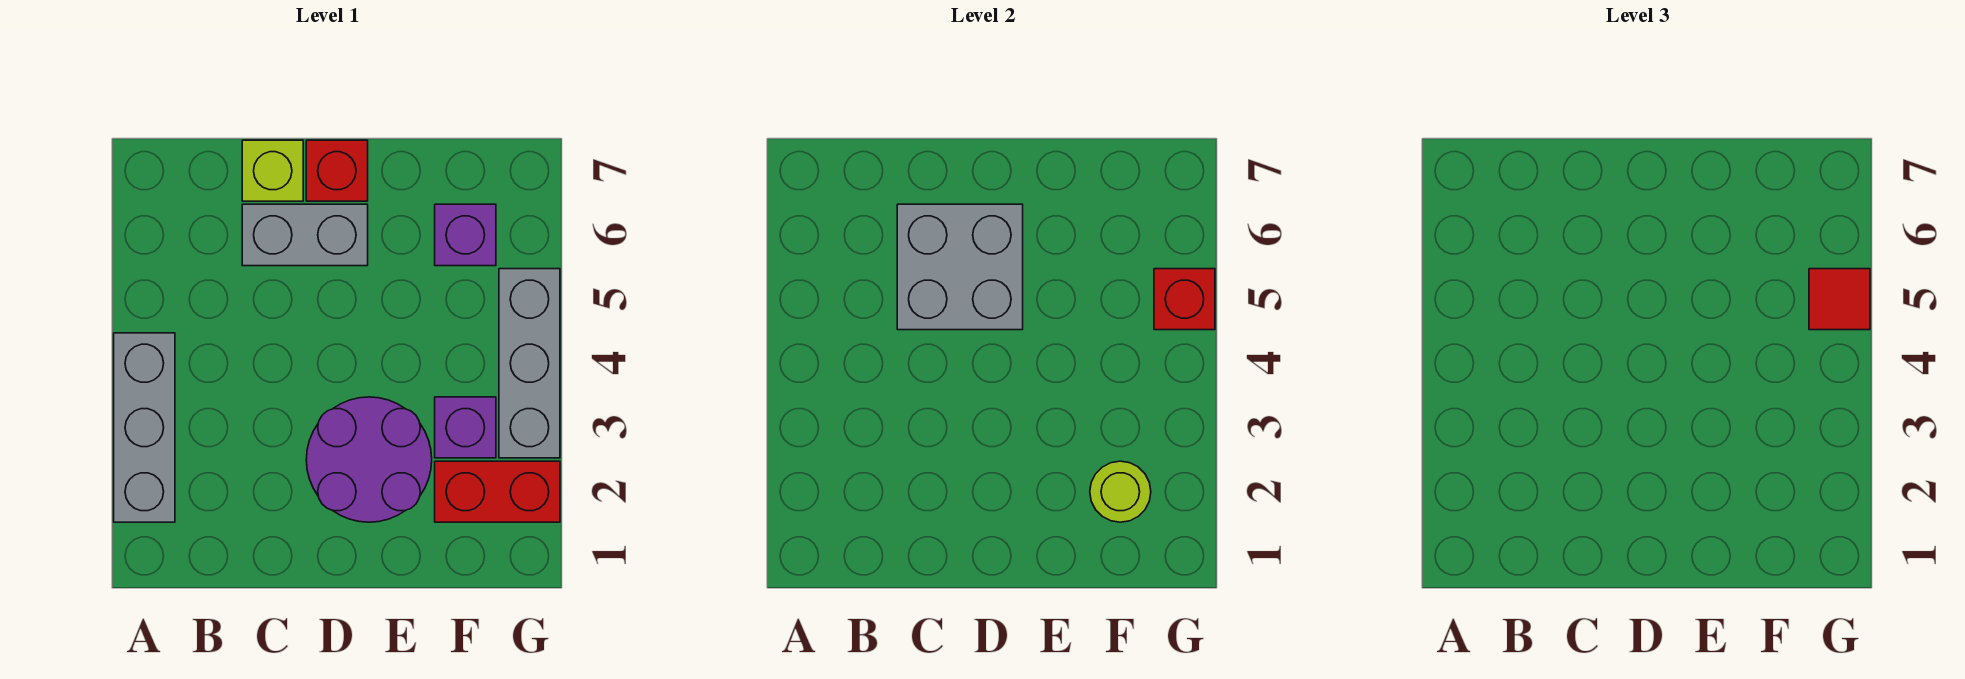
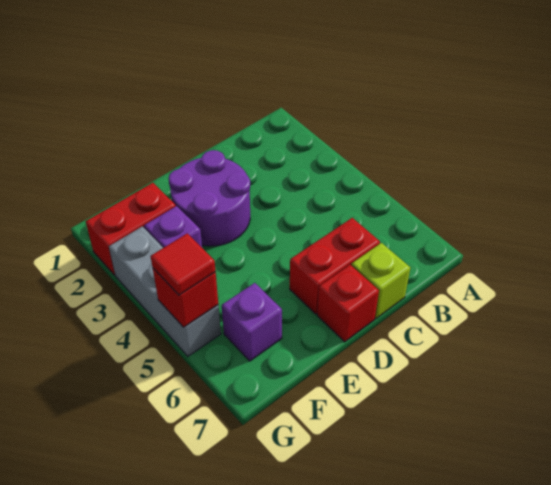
grey brick A2:A4 level 1 -> none
grey brick C5:D6 level 2 -> none
grey brick C6:D6 level 1 -> red brick C6:D6 level 1
lime round brick F2 level 2 -> none

